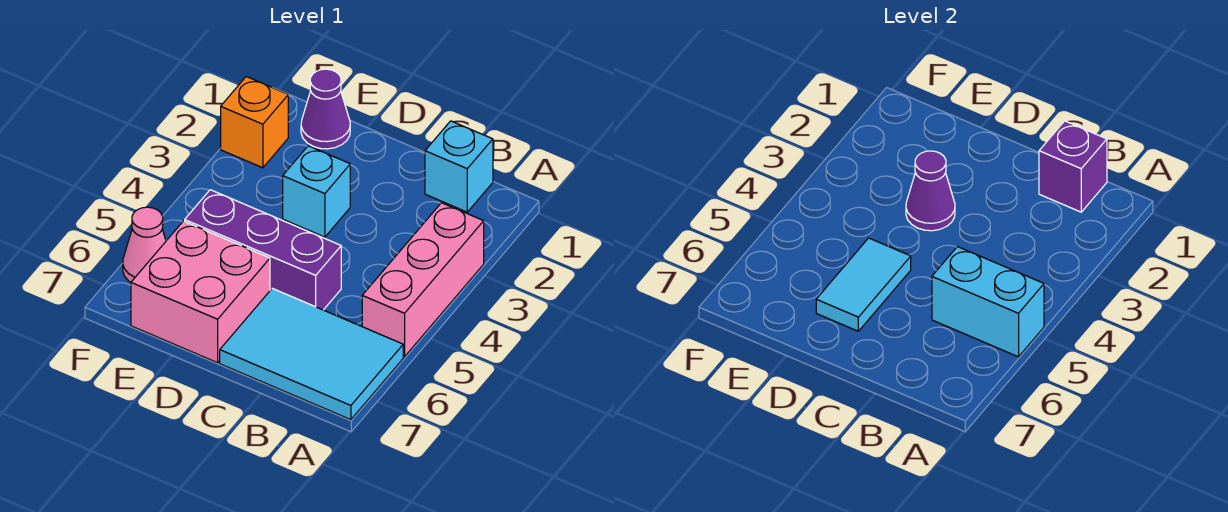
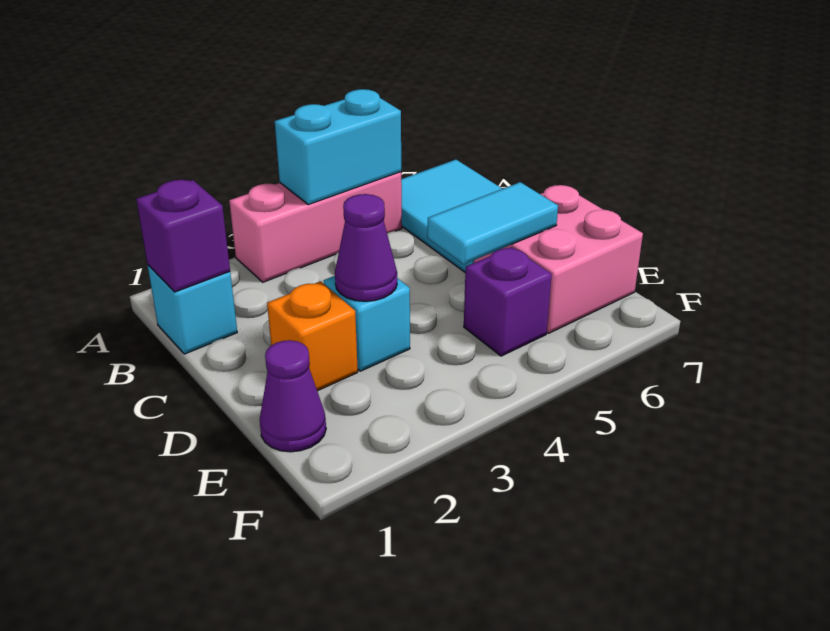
cyan brick A5:B5 level 2 -> cyan brick A4:A5 level 2
purple brick C5:E5 level 1 -> purple brick E5 level 1
orange brick F2 level 1 -> orange brick D2 level 1
pink cone F6 level 1 -> none

